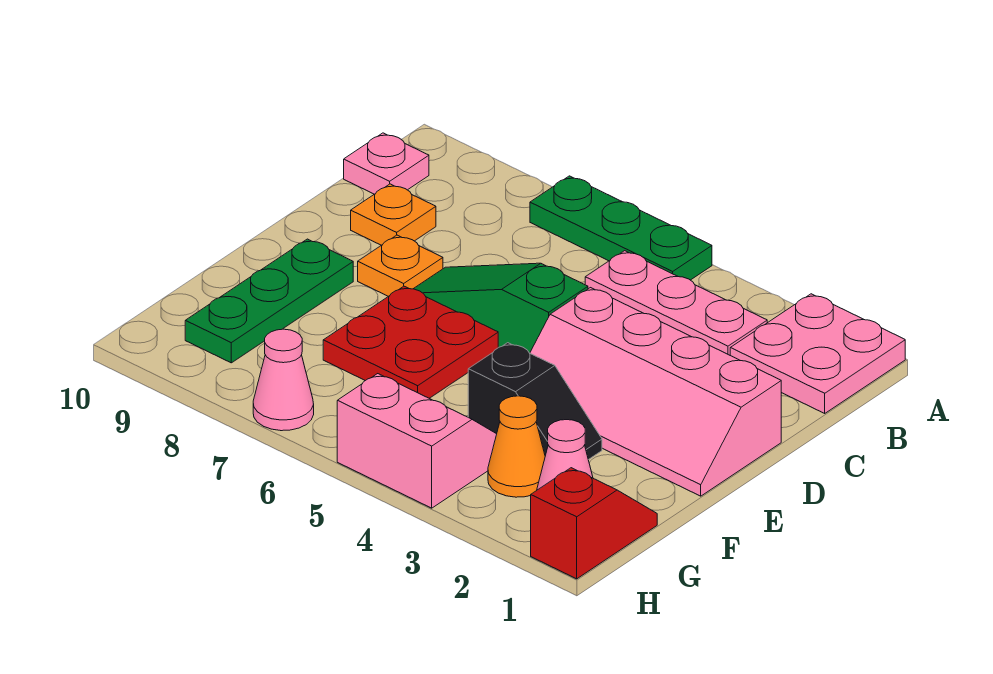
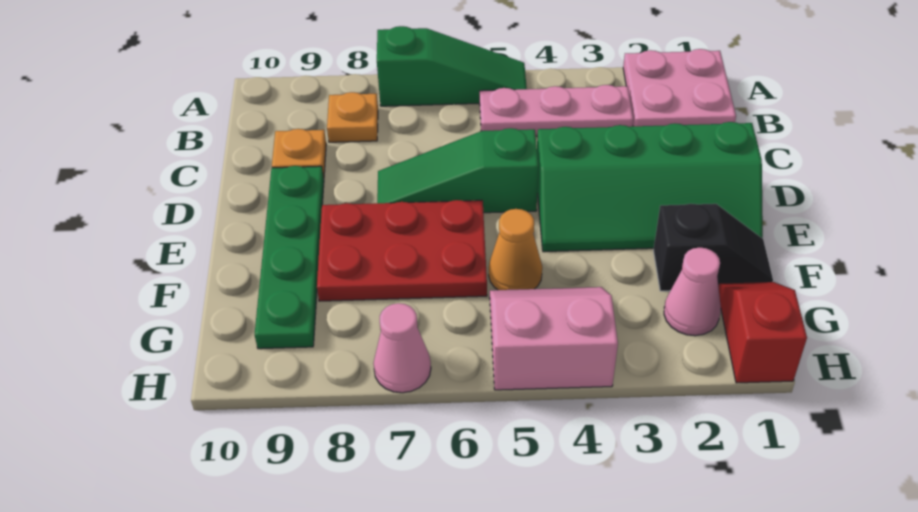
green plate A5:A7 level 1 -> green slope A5:A7 level 1 top 7
pink plate B10 level 1 -> none
pink slope D1:E4 level 1 top D -> green slope D1:E4 level 1 top D
orange plate D8 level 1 -> orange plate B8 level 1
red plate E6:F7 level 1 -> red plate E6:F8 level 1
green plate E9:G9 level 1 -> green plate D9:G9 level 1
black slope F3:F4 level 1 top 4 -> black slope F1:F2 level 1 top 2
orange cone G3 level 1 -> orange cone F5 level 1

